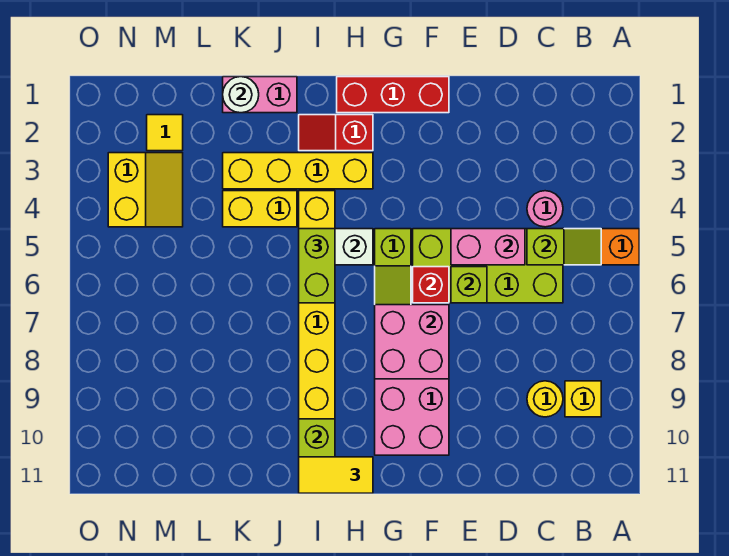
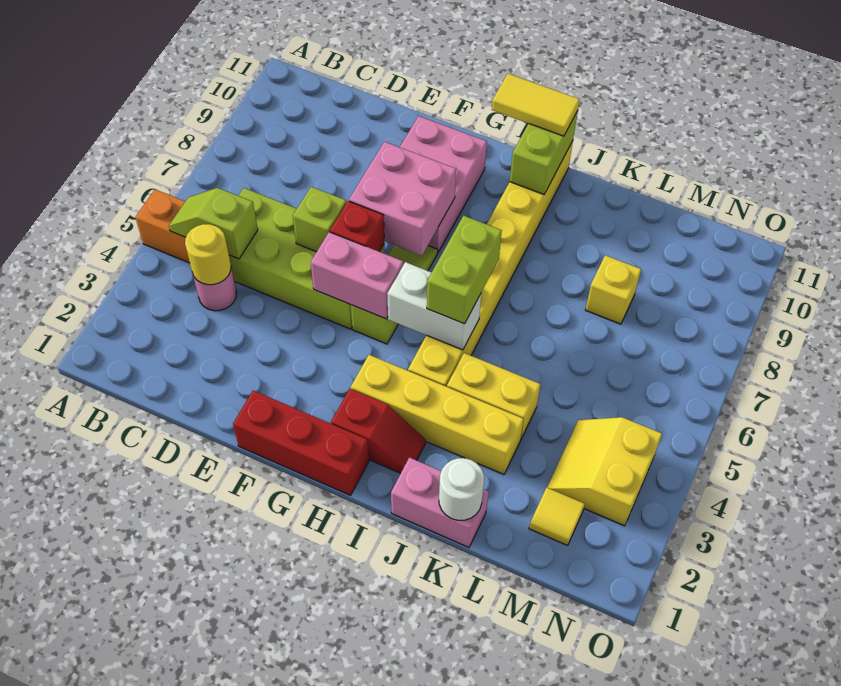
yellow brick B9 level 1 -> yellow brick L8 level 1
yellow round brick C9 level 1 -> yellow round brick C4 level 2
pink brick D5:E5 level 2 -> pink brick F5:G5 level 2

